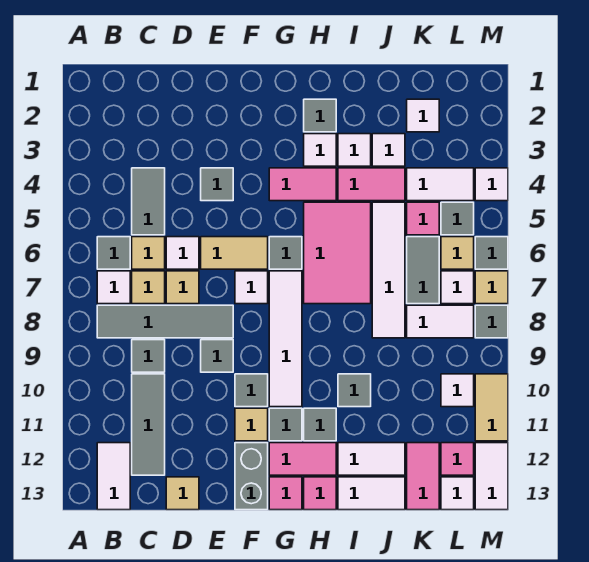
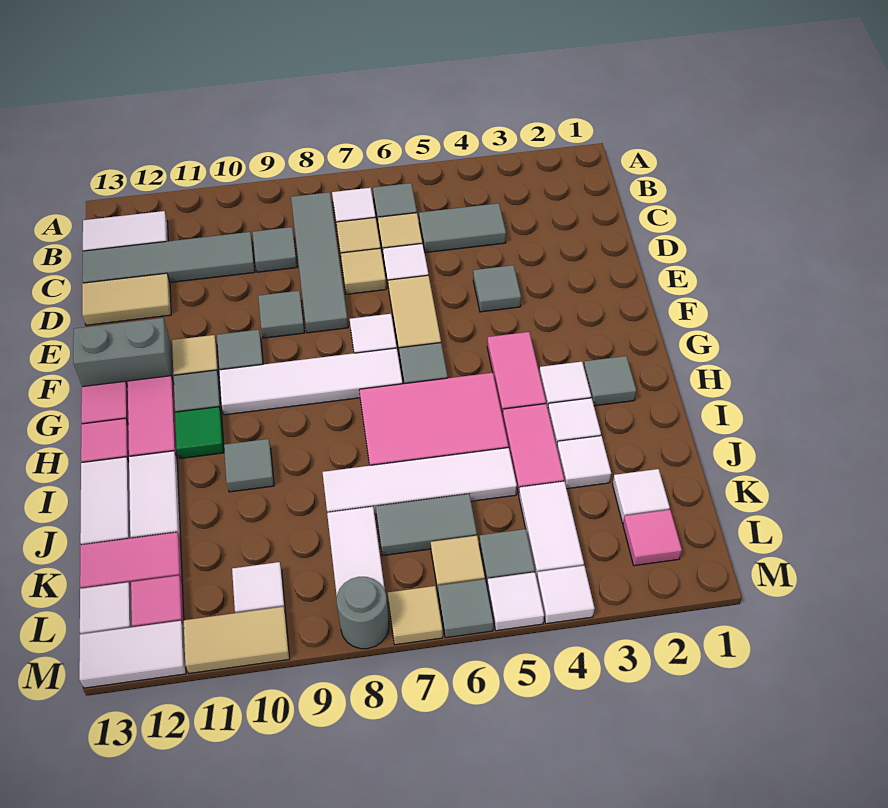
grey tile C10:C12 level 1 -> grey tile C10:C13 level 1
tan tile D13 level 1 -> tan tile D12:D13 level 1
grey tile H11 level 1 -> green tile H11 level 1
pink tile K5 level 1 -> pink tile L2 level 1
white tile L7 level 1 -> white tile M5 level 1
grey tile M8 level 1 -> grey round brick M8 level 1

